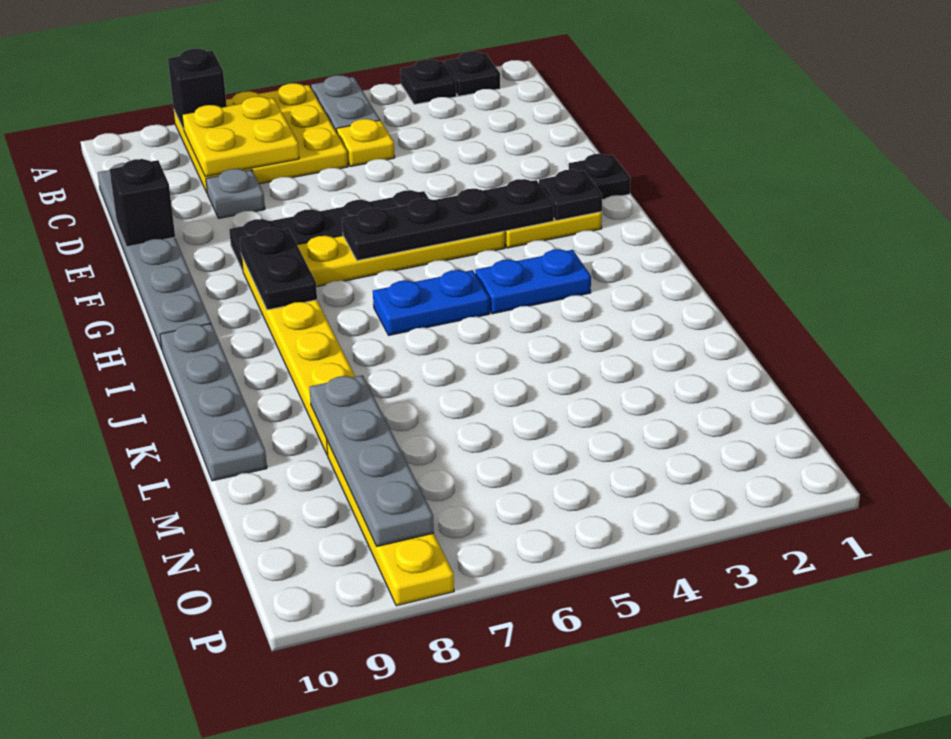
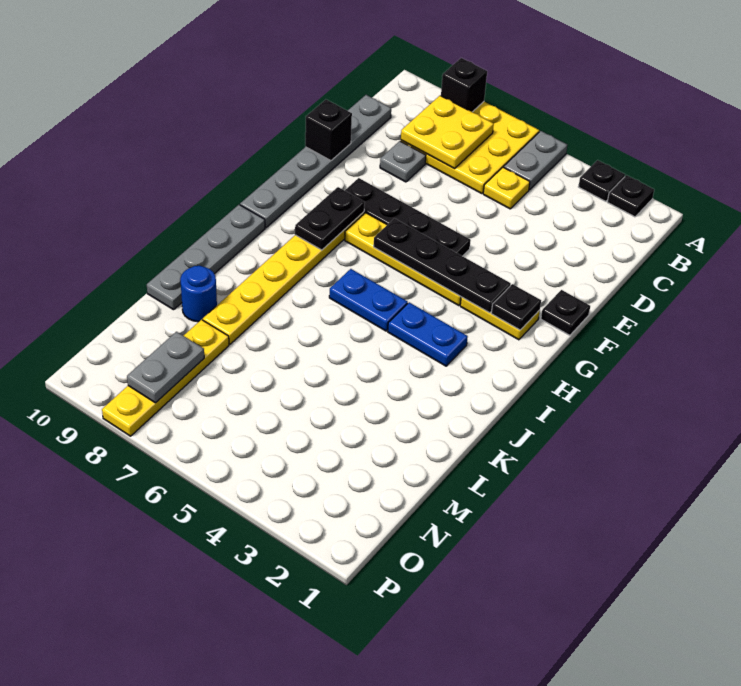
grey plate L8:O8 level 2 -> grey plate N8:O8 level 2
none -> blue round brick L9 level 1

